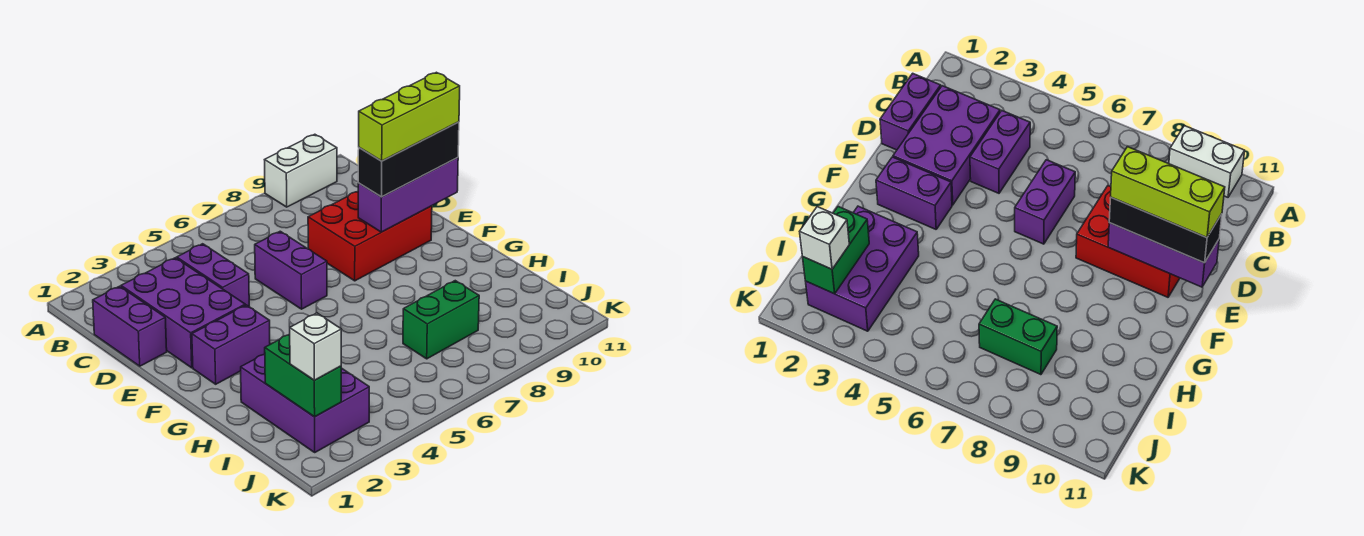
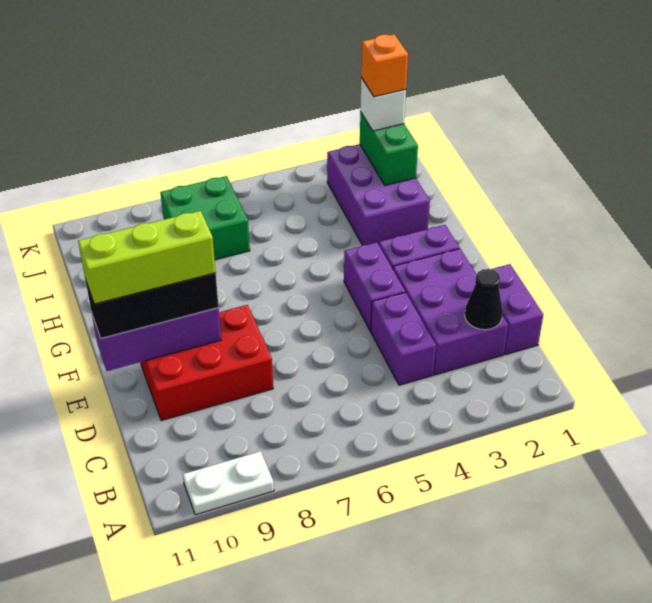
white brick A9:A10 level 1 -> white plate A9:A10 level 1
none -> black cone C2 level 2
purple brick D6:E6 level 1 -> purple brick E4:F4 level 1
green brick I7:I8 level 1 -> green brick I7:J8 level 1
none -> orange brick J2 level 4

